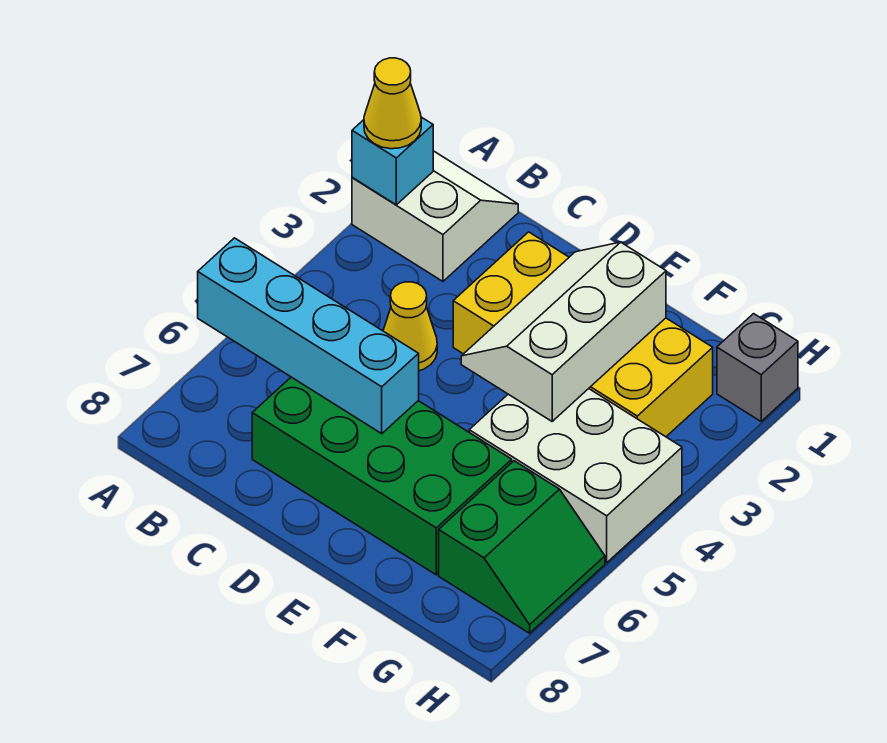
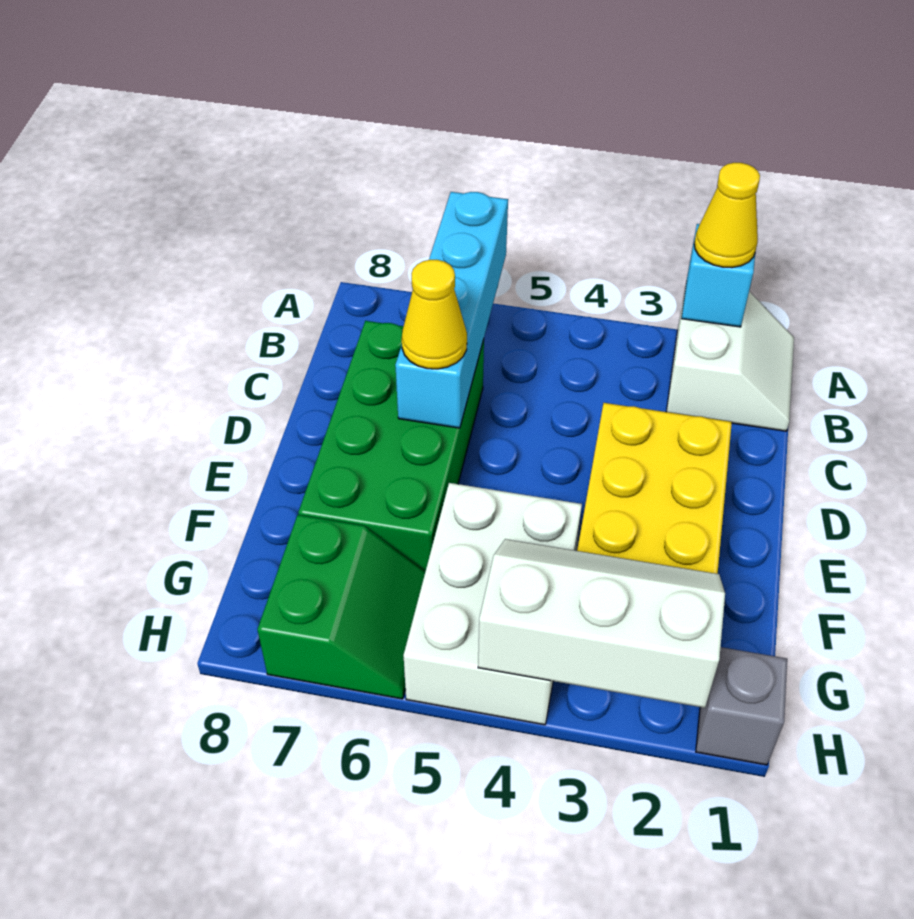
yellow cone C4 level 1 -> yellow cone D6 level 3
white slope E2:F4 level 2 top F -> white slope G2:H4 level 2 top H
green slope G6:H7 level 1 top G -> green slope G6:H7 level 1 top 7

